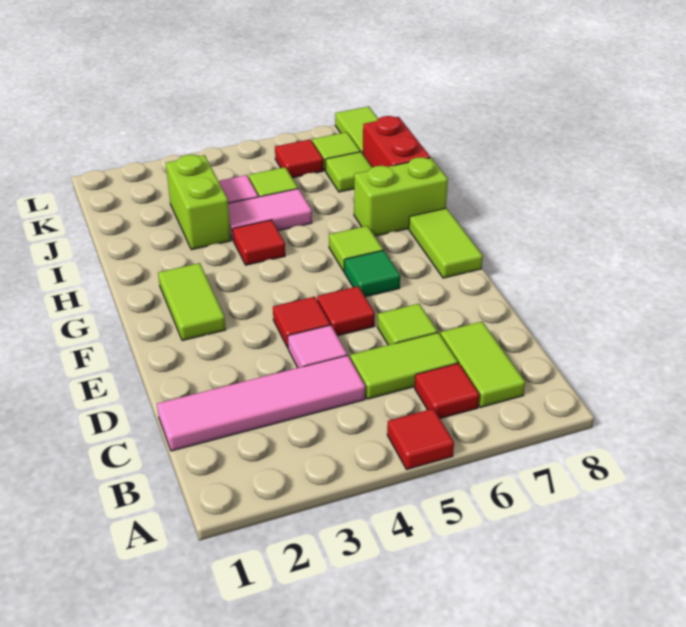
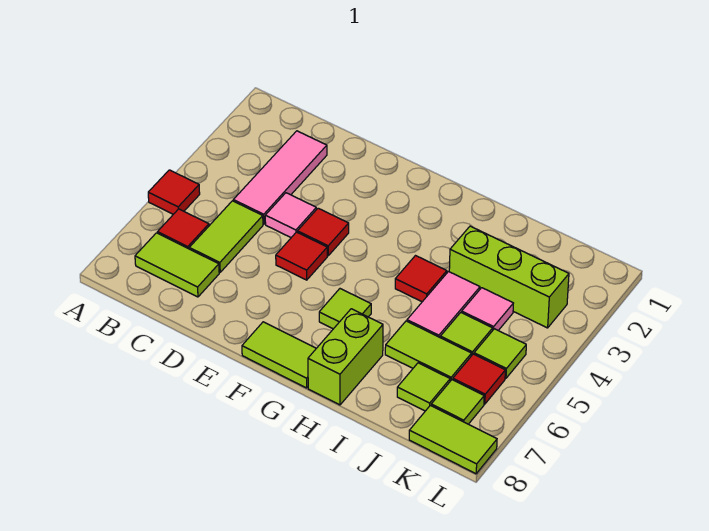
pink tile C1:C4 level 1 -> pink tile C2:C4 level 1
lime tile D6 level 1 -> lime tile K5 level 1
lime tile F2:G2 level 1 -> lime tile I6:J6 level 1
green tile F6 level 1 -> none
lime brick I3:J3 level 1 -> lime brick I3:K3 level 1
red brick I8:J8 level 1 -> none

